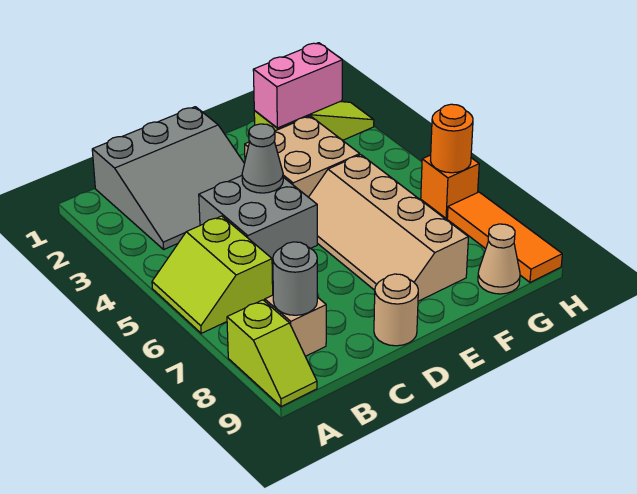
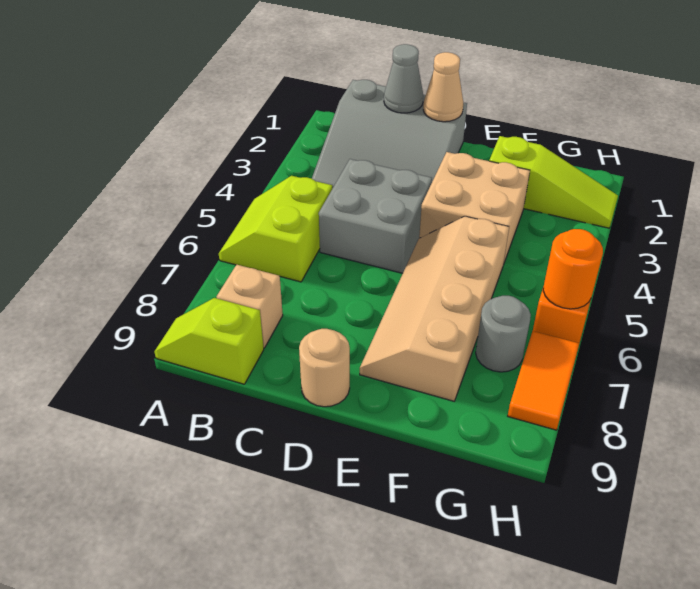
lime slope A8:A9 level 1 top 8 -> lime slope A9:B9 level 1 top B
grey round brick B8 level 2 -> grey round brick G7 level 1
grey cone D4 level 2 -> grey cone C1 level 2
pink brick F2:G2 level 2 -> none
tan cone G9 level 1 -> tan cone D1 level 2
orange tile H7:H9 level 1 -> orange tile H7:H8 level 1

